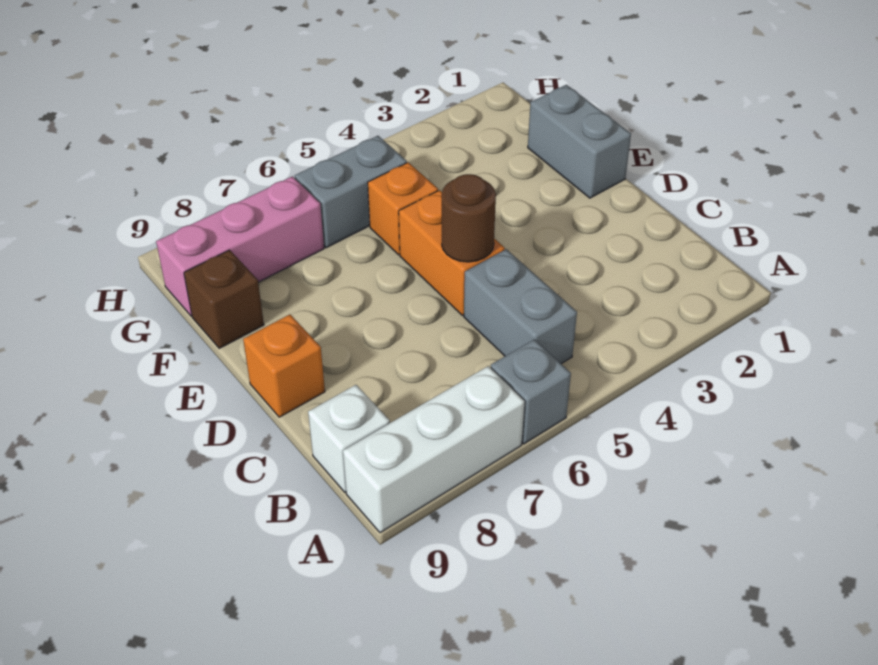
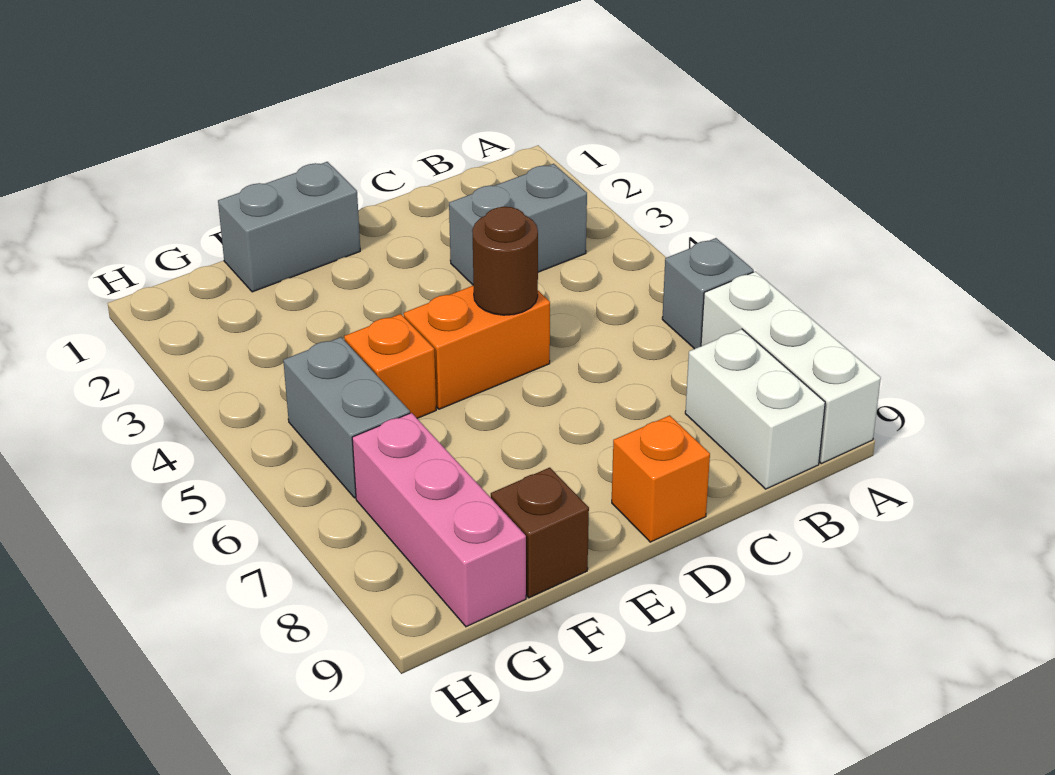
grey brick B5:C5 level 1 -> grey brick B3:C3 level 1
white brick B9 level 1 -> white brick B8:B9 level 1

